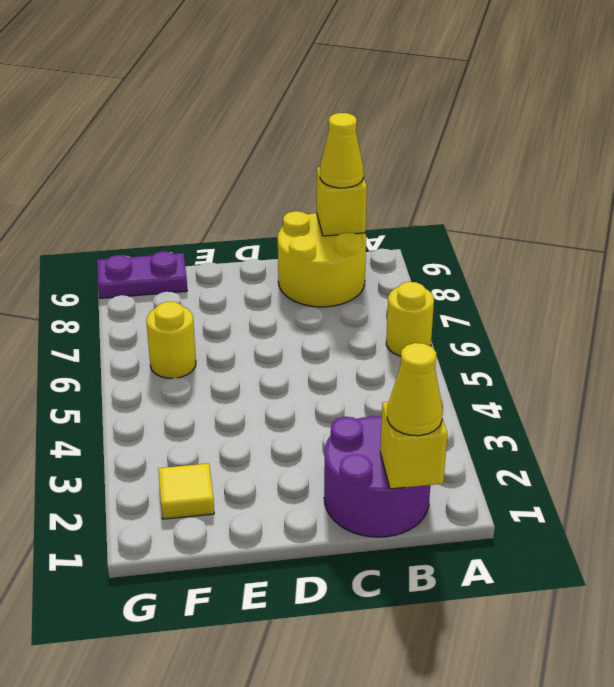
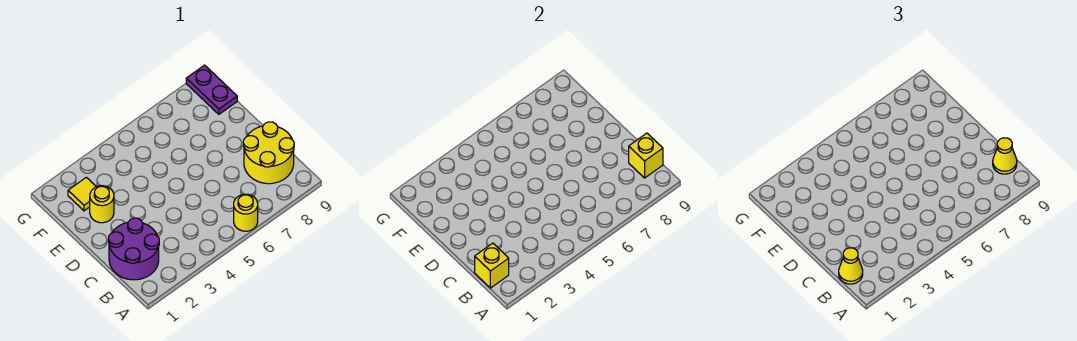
yellow round brick F6 level 1 -> yellow round brick E2 level 1

